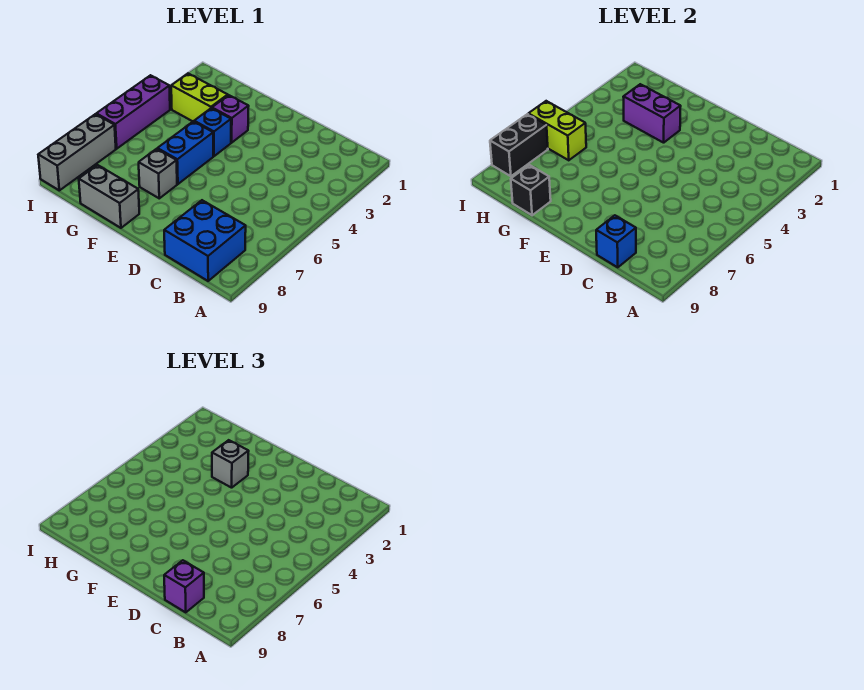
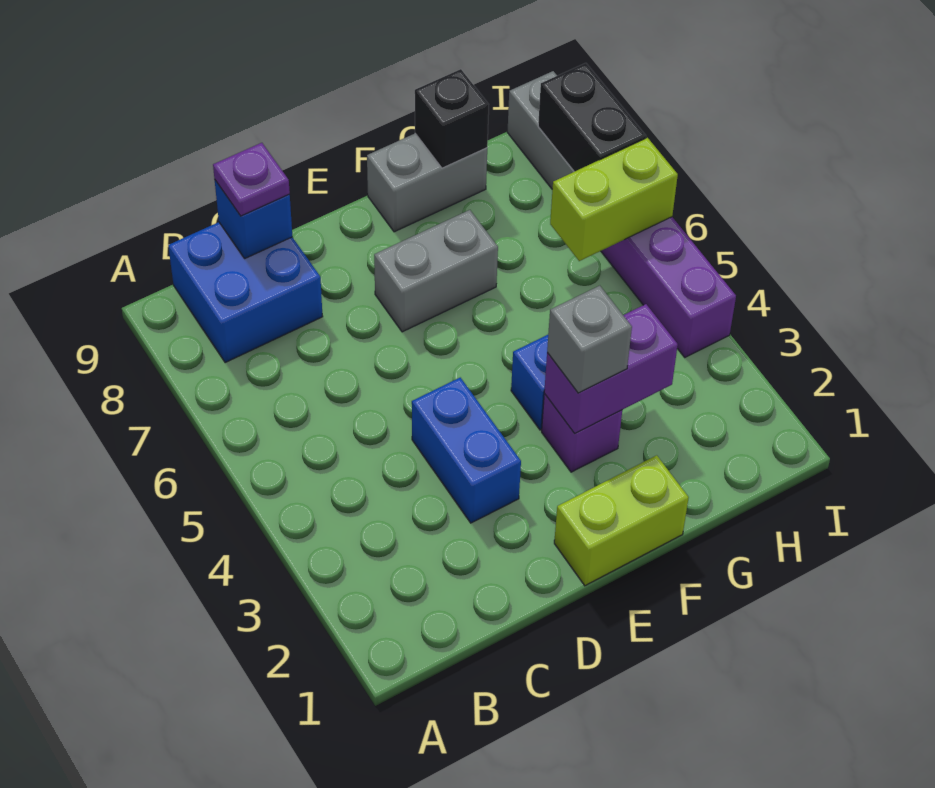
purple brick C9 level 3 -> purple plate C9 level 3
blue brick F5:F6 level 1 -> blue brick D3:D4 level 1
grey brick F7 level 1 -> grey brick E7:F7 level 1
lime brick G3:H3 level 1 -> lime brick E1:F1 level 1

